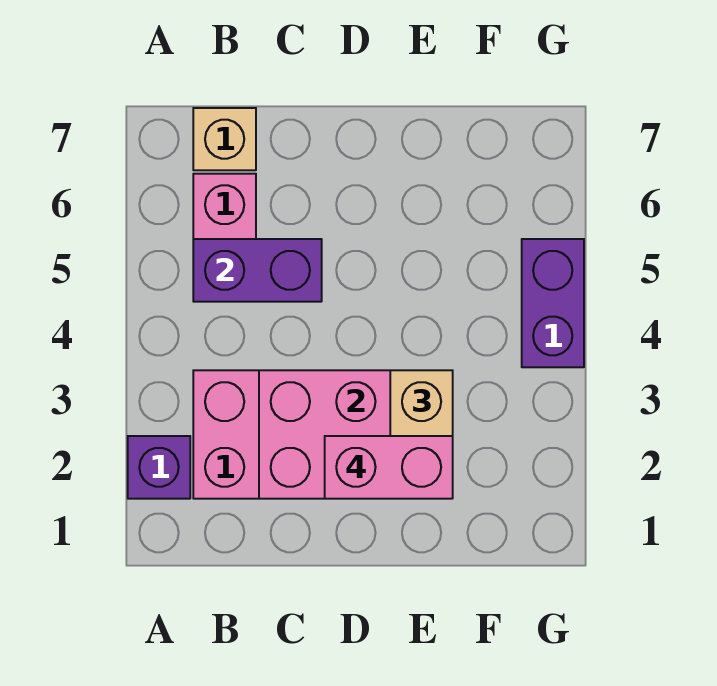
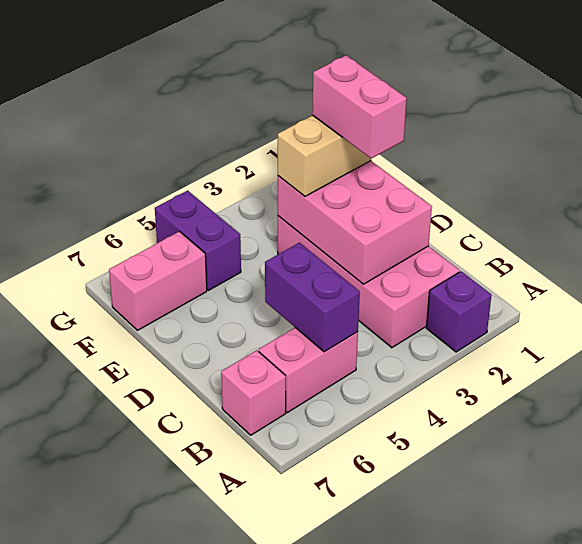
tan brick B7 level 1 -> pink brick B7 level 1
none -> pink brick F6:F7 level 1
purple brick G4:G5 level 1 -> purple brick F5:G5 level 1

